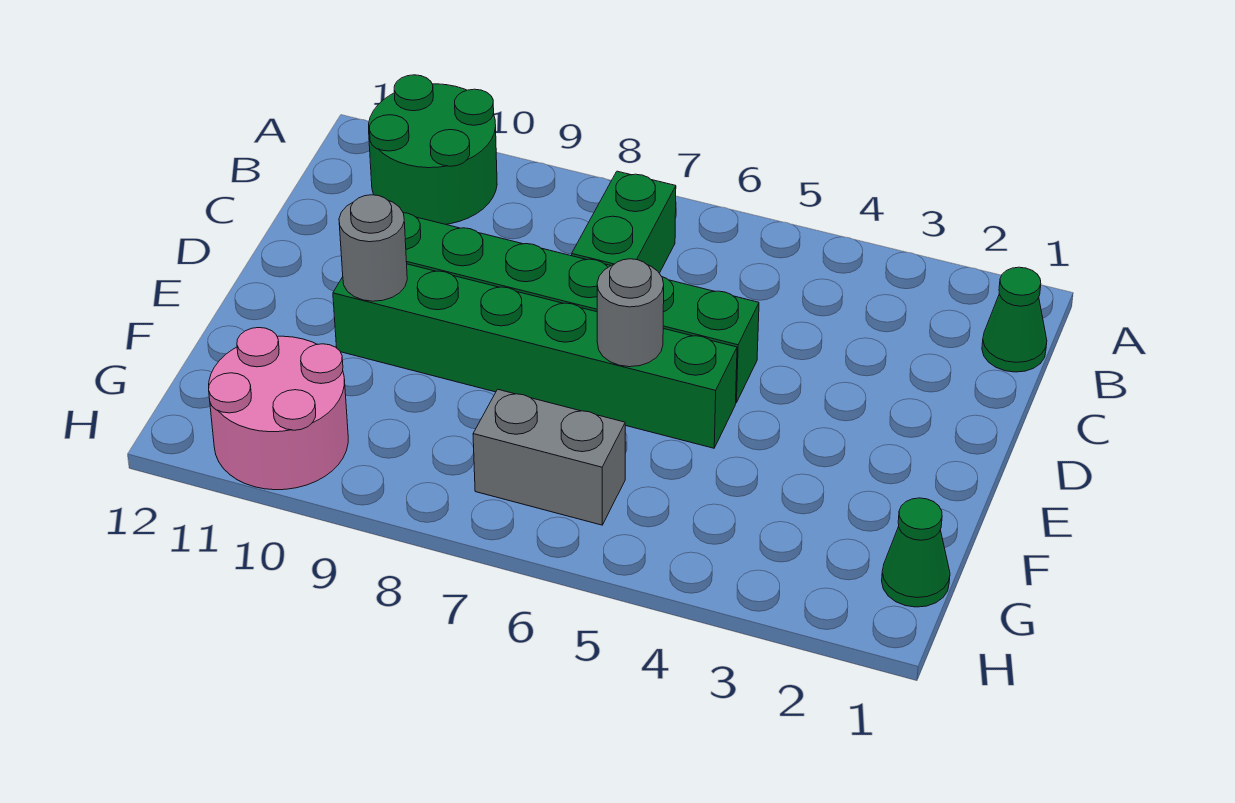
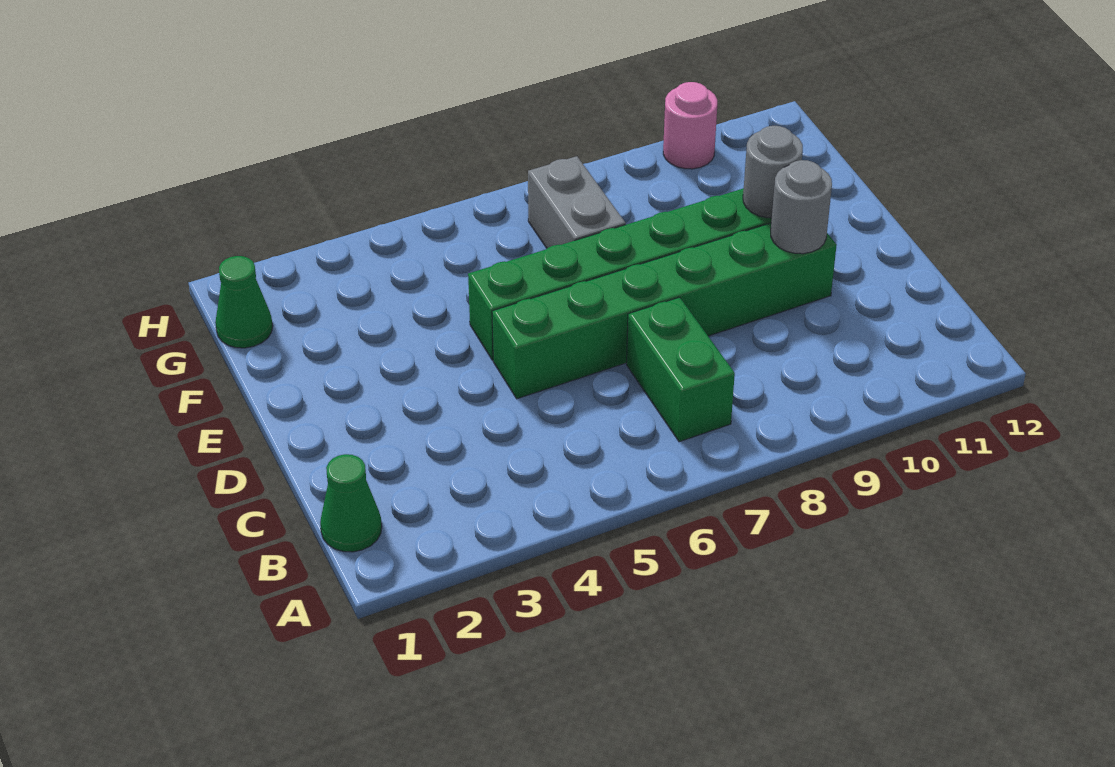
green round brick A10:B11 level 1 -> none
grey round brick E6 level 2 -> grey round brick D10 level 2
grey brick G6:G7 level 1 -> grey brick F7:G7 level 1
pink round brick G10:H11 level 1 -> pink round brick H10 level 1

